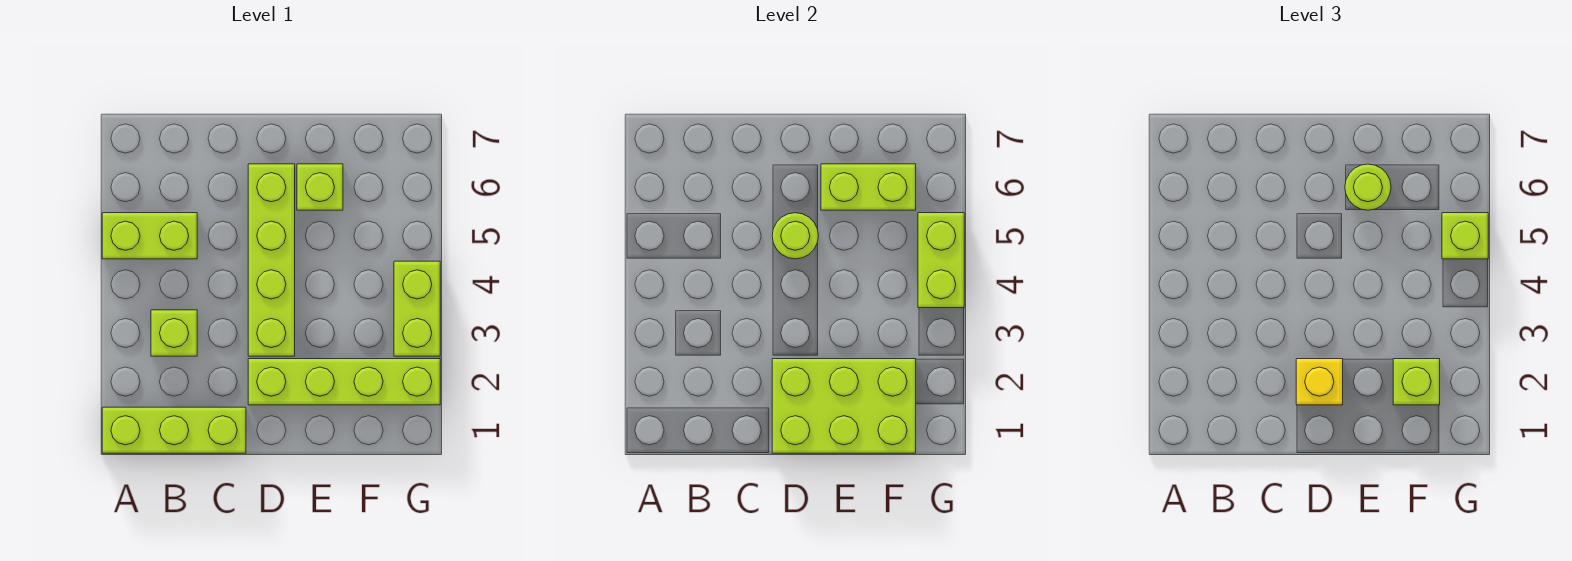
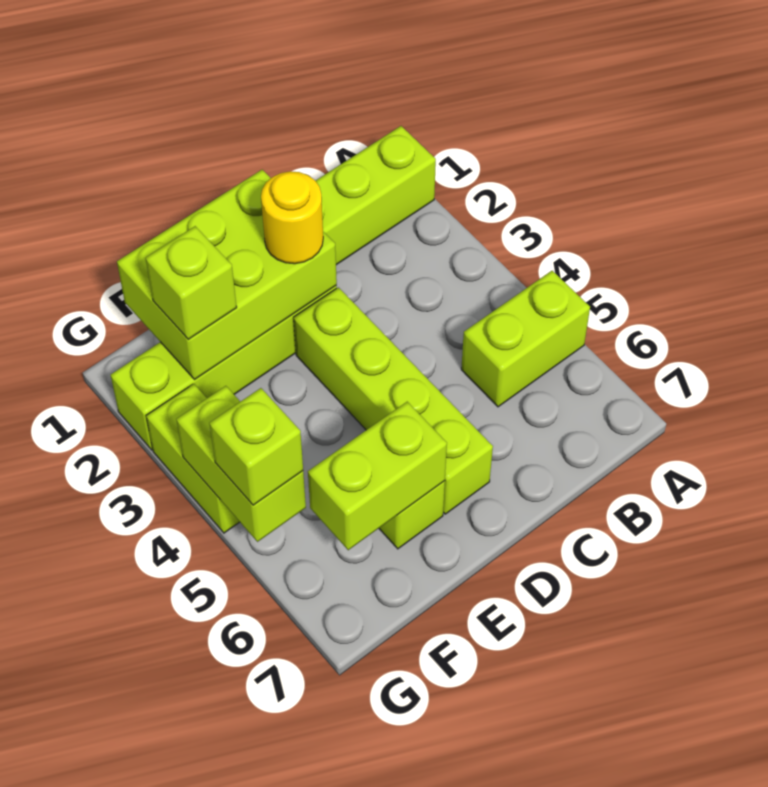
lime brick B3 level 1 -> none
yellow brick D2 level 3 -> yellow round brick D2 level 3
lime round brick D5 level 2 -> none
lime round brick E6 level 3 -> none

